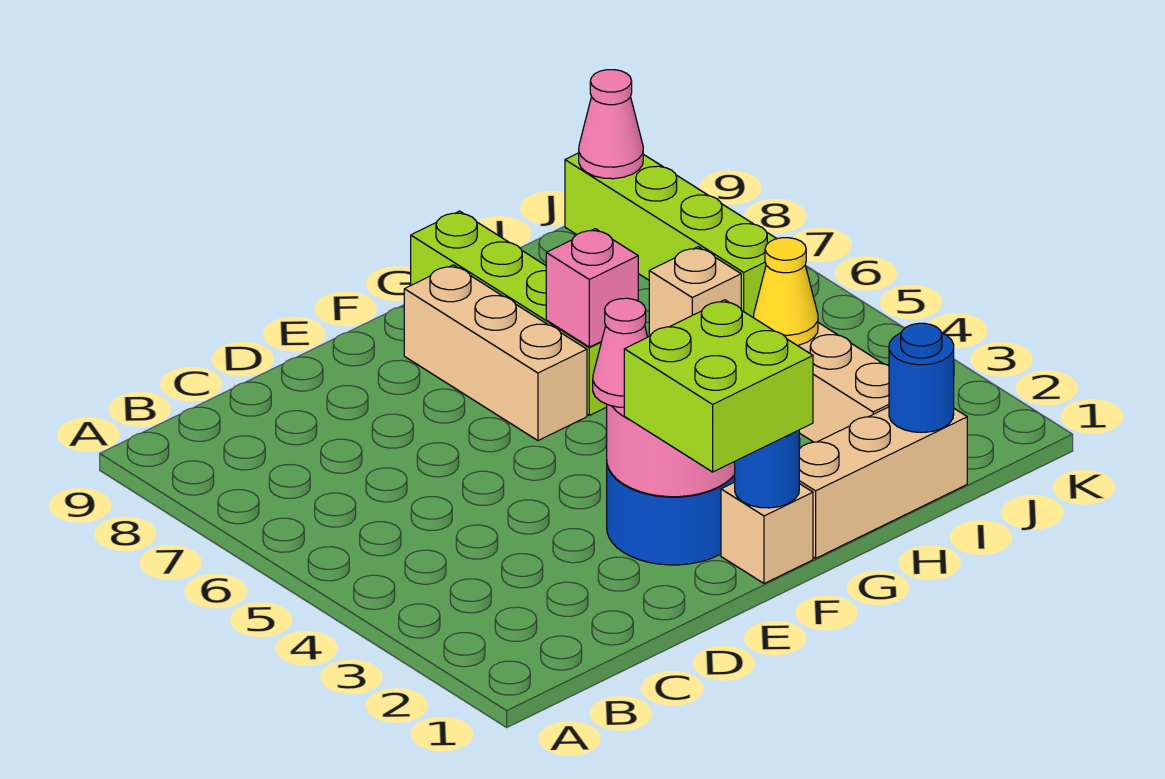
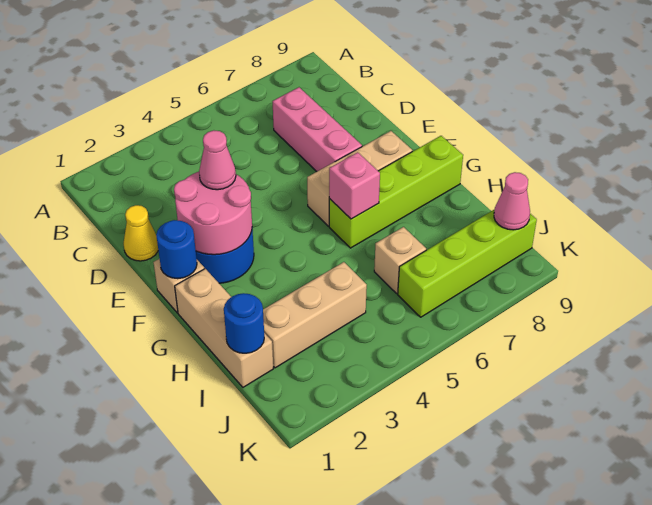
none -> pink brick C7:E7 level 1
lime brick E1:F2 level 3 -> none
yellow cone I4 level 2 -> yellow cone D1 level 1

